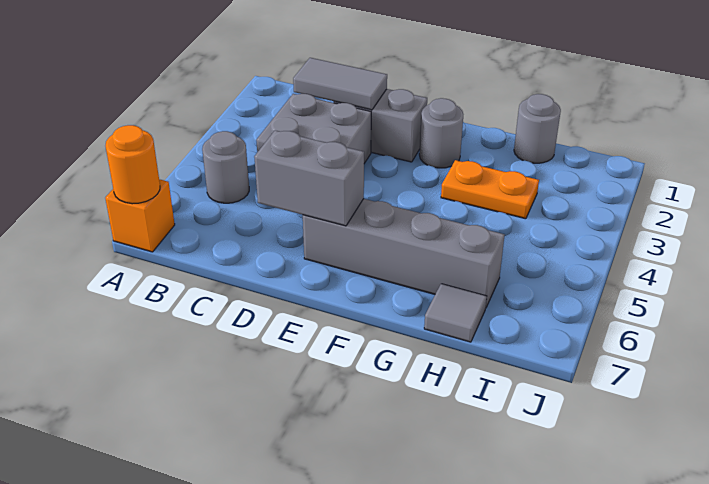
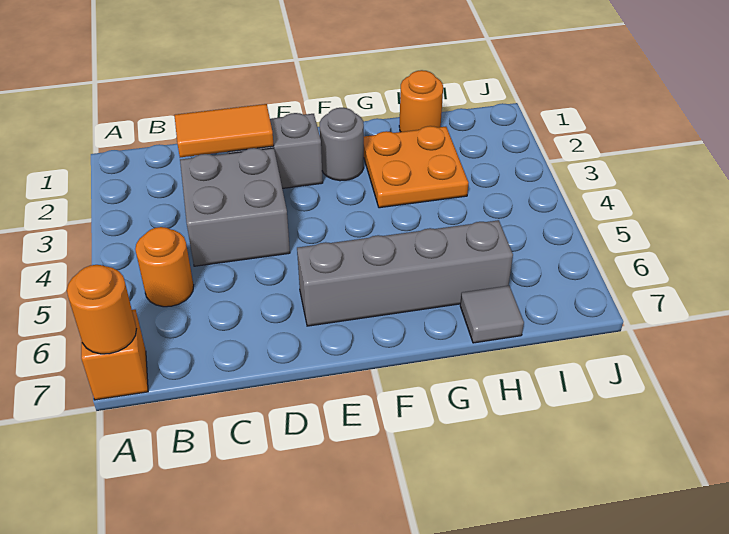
grey round brick B5 level 1 -> orange round brick B5 level 1
grey tile C2:D2 level 2 -> orange tile C2:D2 level 2
grey brick D6:E6 level 2 -> none
orange plate G3:H3 level 1 -> orange plate G2:H3 level 1
grey round brick H1 level 1 -> orange round brick H1 level 1

